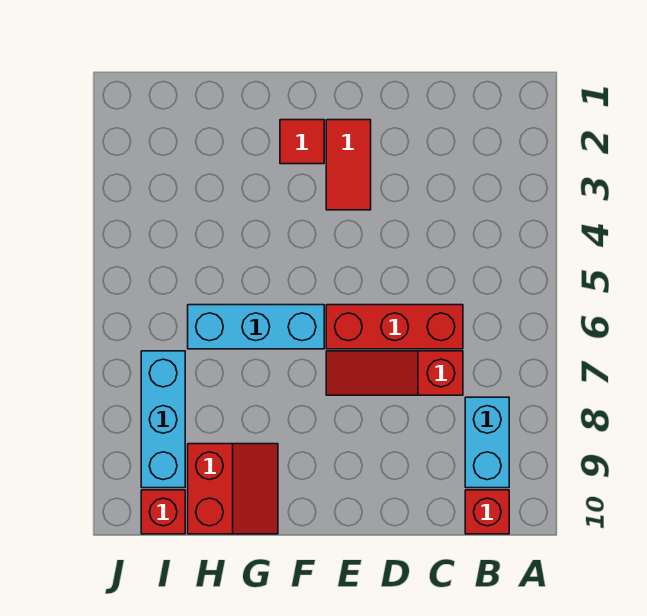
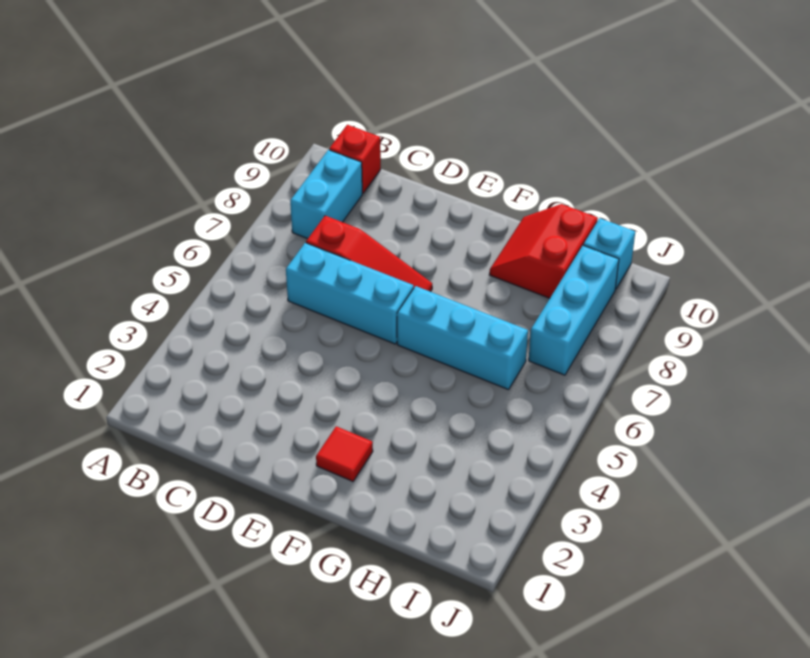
red brick C6:E6 level 1 -> cyan brick C6:E6 level 1
red tile E2:E3 level 1 -> none
red brick I10 level 1 -> cyan brick I10 level 1

